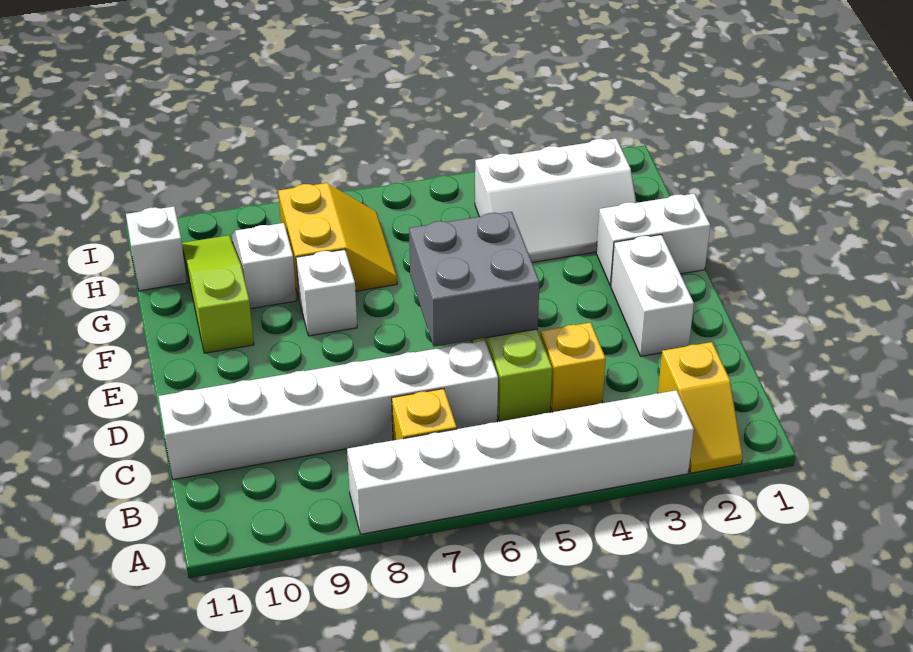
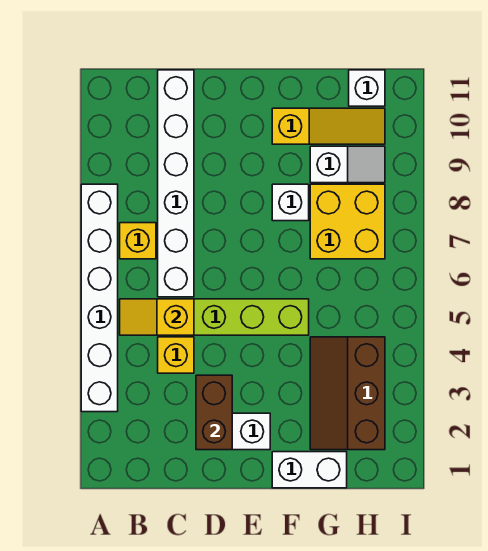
yellow slope A2:B2 level 1 top B -> yellow slope B5:C5 level 2 top C
none -> brown brick D2:D3 level 2
grey brick D5:E6 level 2 -> none
white brick F1:F2 level 1 -> white brick F1:G1 level 1
lime slope F10:H10 level 1 top F -> yellow slope F10:H10 level 1 top F
white slope G2:H4 level 1 top H -> brown slope G2:H4 level 1 top H
yellow slope G7:H8 level 1 top 8 -> yellow brick G7:H8 level 1

